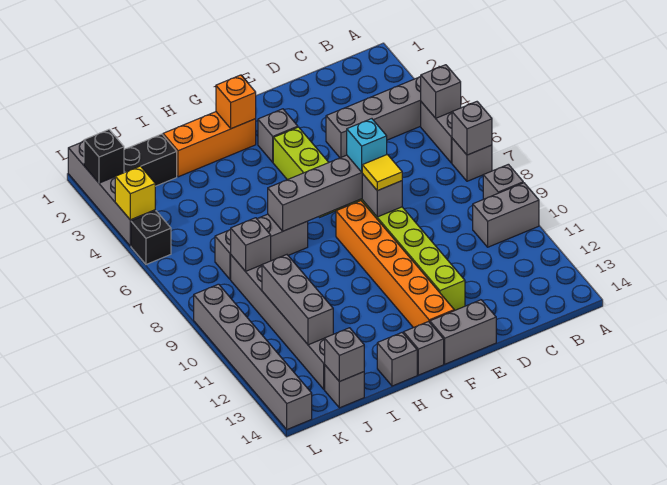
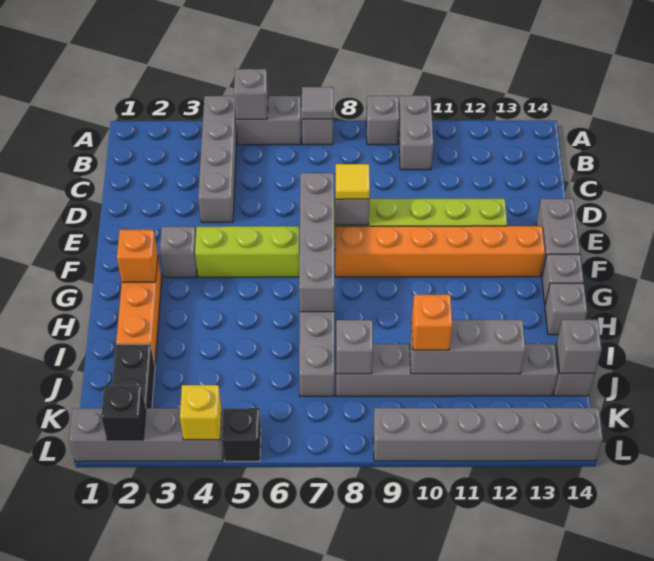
grey brick A7 level 2 -> grey tile A7 level 2
cyan brick E7 level 3 -> none
none -> orange brick J10 level 3

